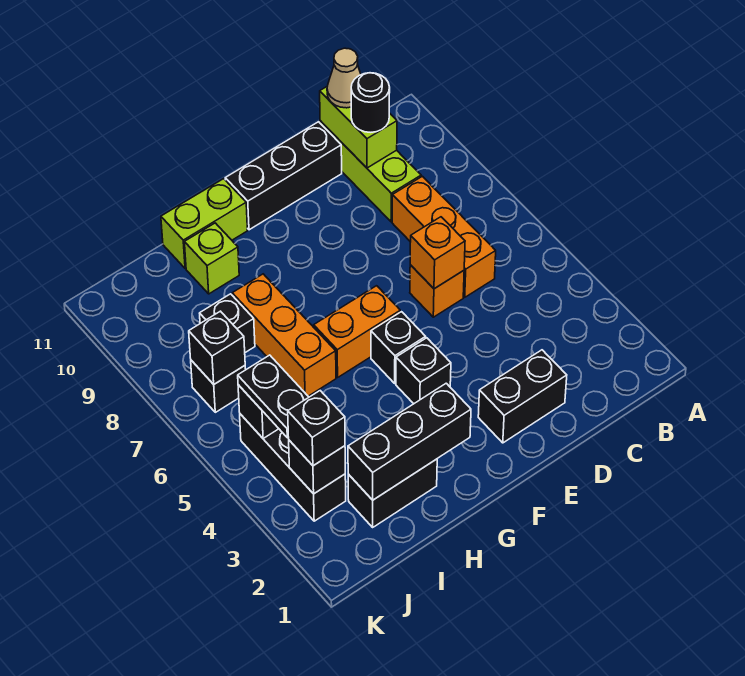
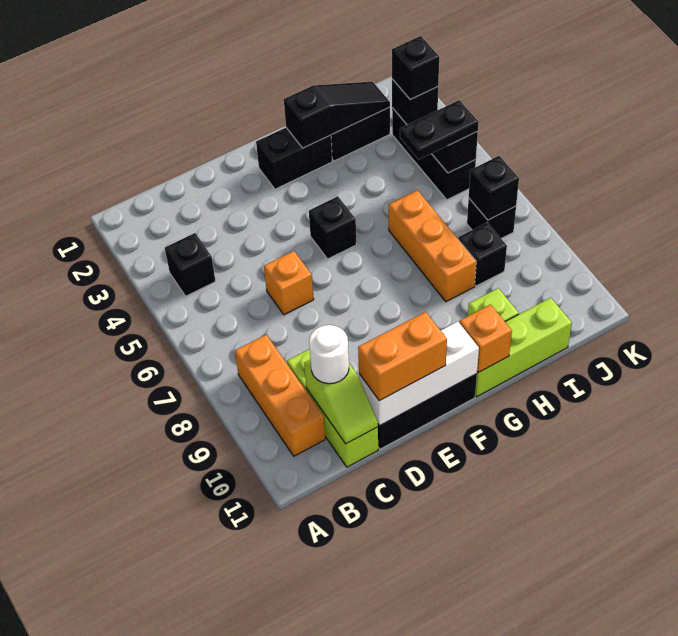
orange brick C6:C8 level 1 -> orange brick B8:B10 level 1
lime brick C10:C11 level 2 -> lime slope C10:C11 level 2 top 10
black round brick C10 level 3 -> white round brick C10 level 3
tan cone C11 level 3 -> none
black brick D2:E2 level 1 -> black brick F2:G2 level 1
orange brick D6 level 2 -> orange brick G11 level 2
none -> white brick D11:F11 level 2
black brick F4 level 1 -> black brick B4 level 1
orange brick F6:G6 level 1 -> orange brick D11:E11 level 3
black brick G2:I2 level 2 -> black slope G2:I2 level 2 top G
lime brick G11:H11 level 1 -> lime brick G11:I11 level 1
black plate J4:J5 level 3 -> black plate I5:J5 level 3

